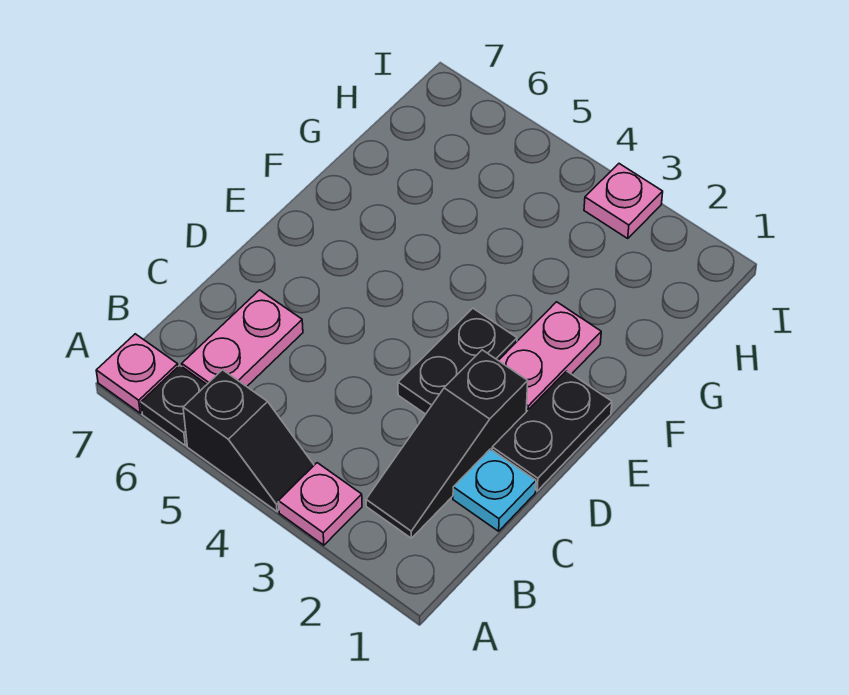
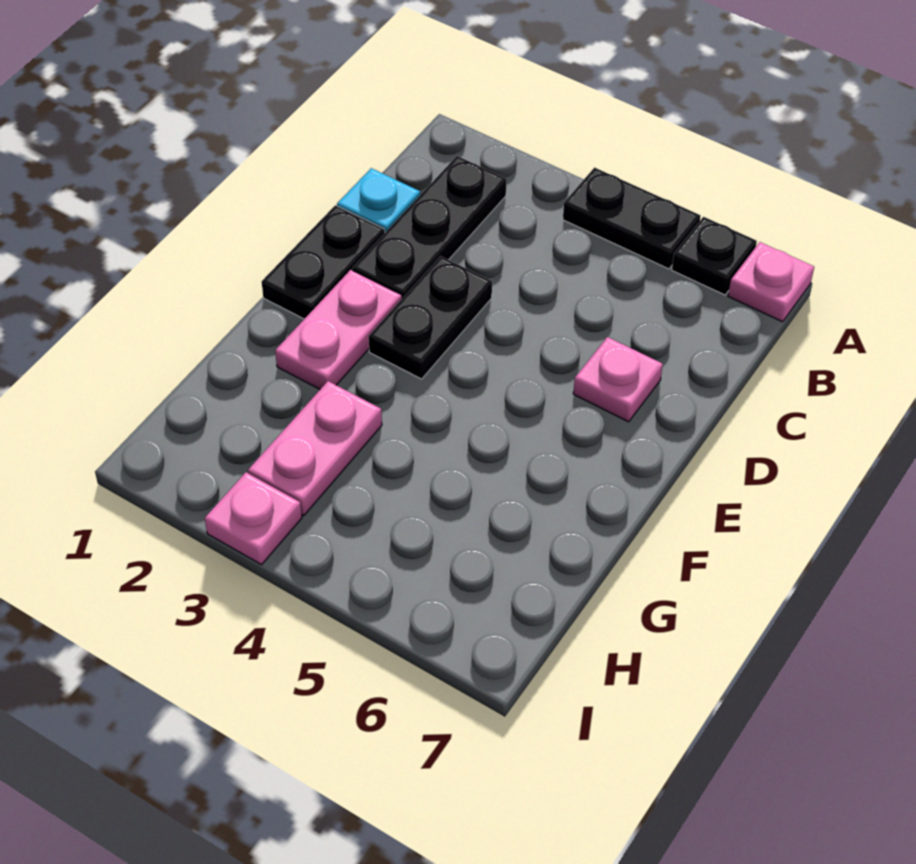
pink plate A3 level 1 -> pink plate D6 level 1
black slope A4:A5 level 1 top 5 -> black plate A4:A5 level 1
black slope B2:D2 level 1 top D -> black plate B2:D2 level 1
pink plate B6:C6 level 1 -> pink plate G3:H3 level 1

